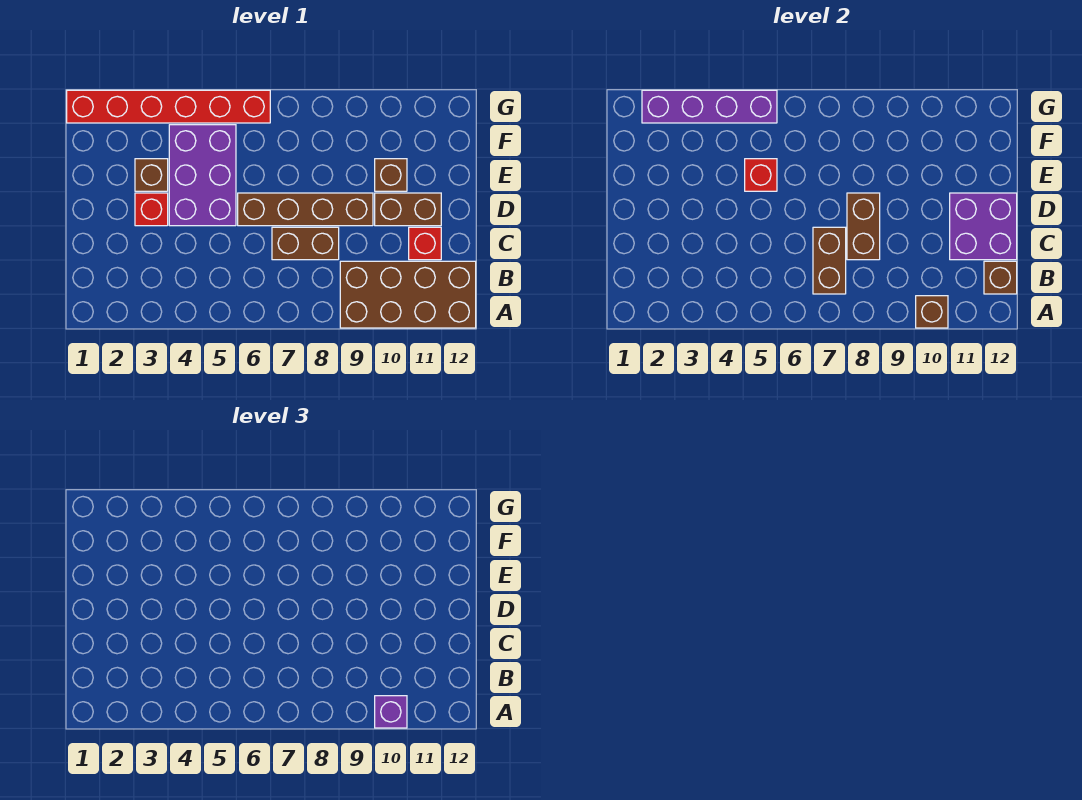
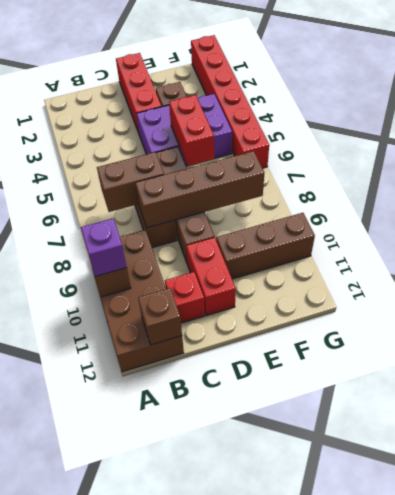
brown brick C8:D8 level 2 -> brown brick C8:F8 level 2
purple brick C11:D12 level 2 -> none
red brick D3 level 1 -> red brick D1:D3 level 1
brown brick D10:D11 level 1 -> red brick D10:D11 level 1
red brick E5 level 2 -> red brick E5:E6 level 2
brown brick E10 level 1 -> brown brick E10:G10 level 1
purple brick G2:G5 level 2 -> none

